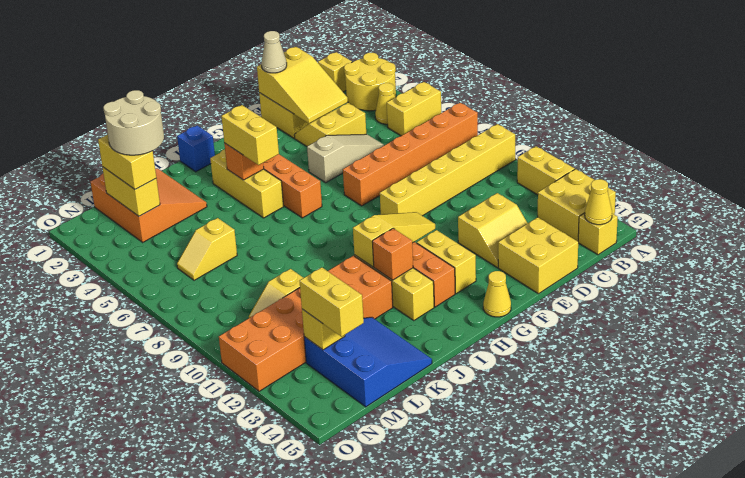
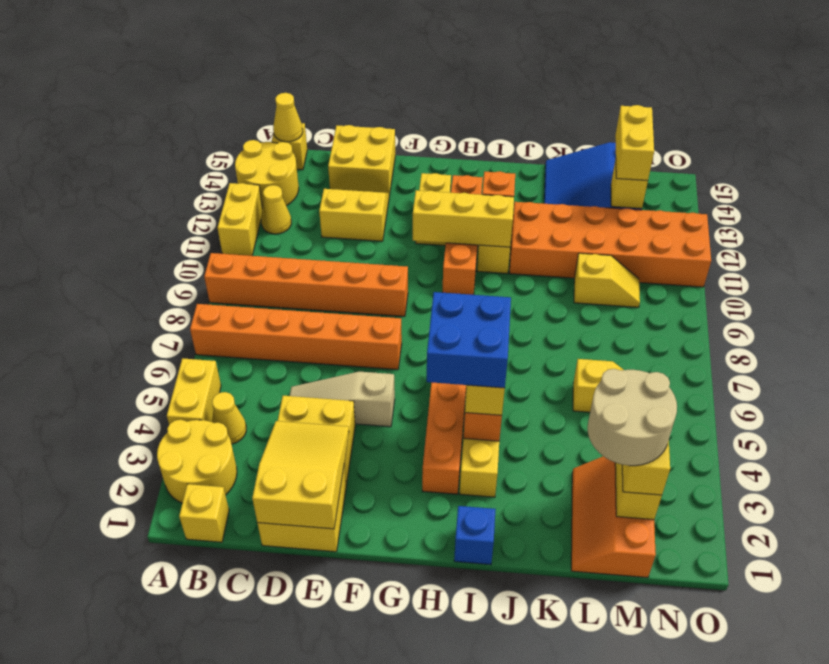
yellow brick A5:B5 level 1 -> yellow brick A4:A5 level 1
yellow brick A9:F9 level 1 -> orange brick A9:F9 level 1
yellow brick A13:B14 level 1 -> yellow round brick A13:B14 level 1
tan cone E1 level 3 -> none
yellow slope G11:I11 level 2 top I -> yellow brick G11:I11 level 2
yellow cone G15 level 1 -> yellow cone B12 level 1
none -> blue brick H4:I5 level 4
orange slope K1:M3 level 1 top M -> orange slope L1:M3 level 1 top M

